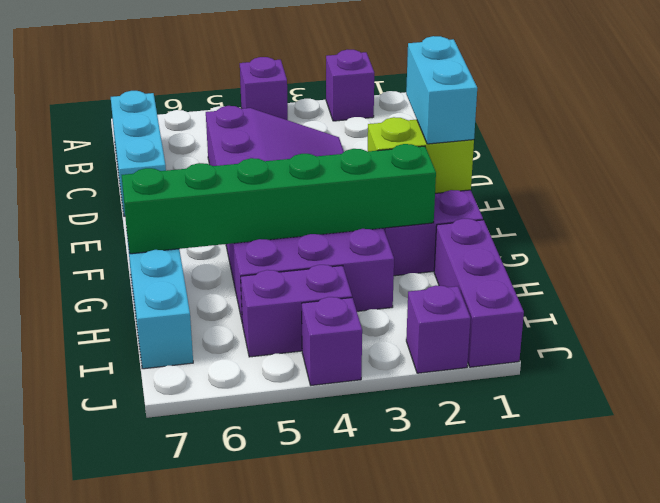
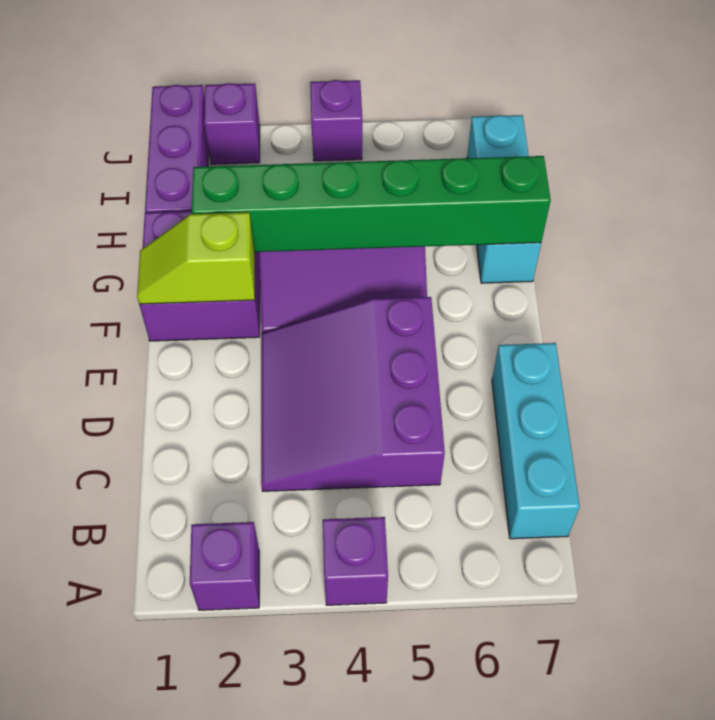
cyan brick E1:F1 level 3 -> none
lime brick F1:F2 level 2 -> lime slope F1:F2 level 2 top 2
purple brick I4:I5 level 1 -> none

